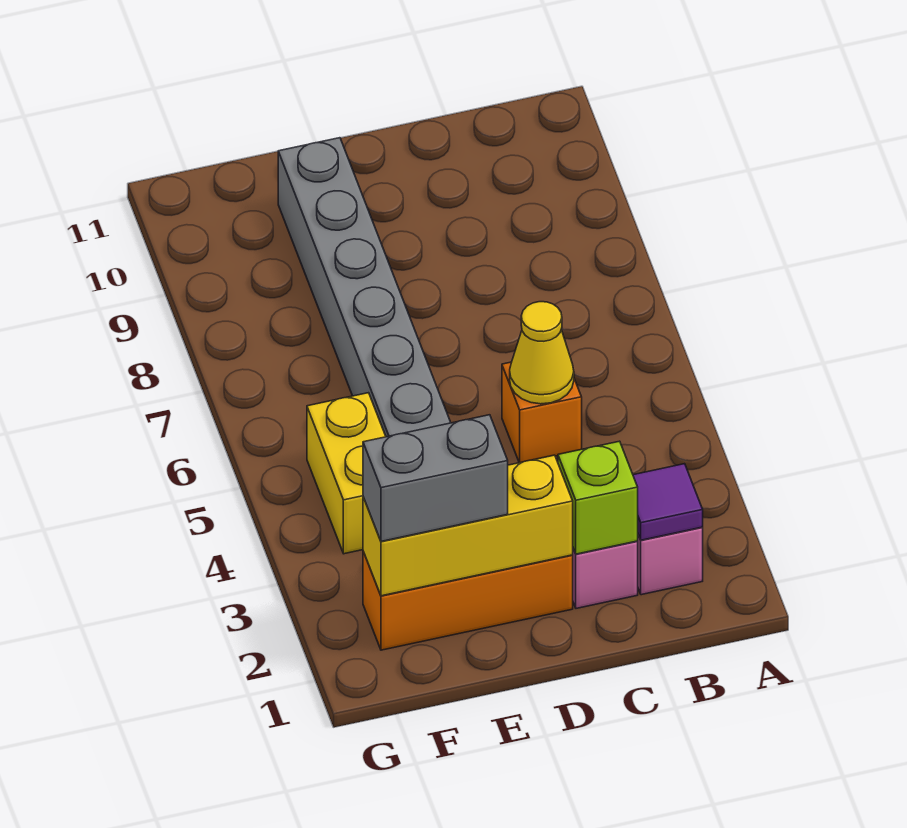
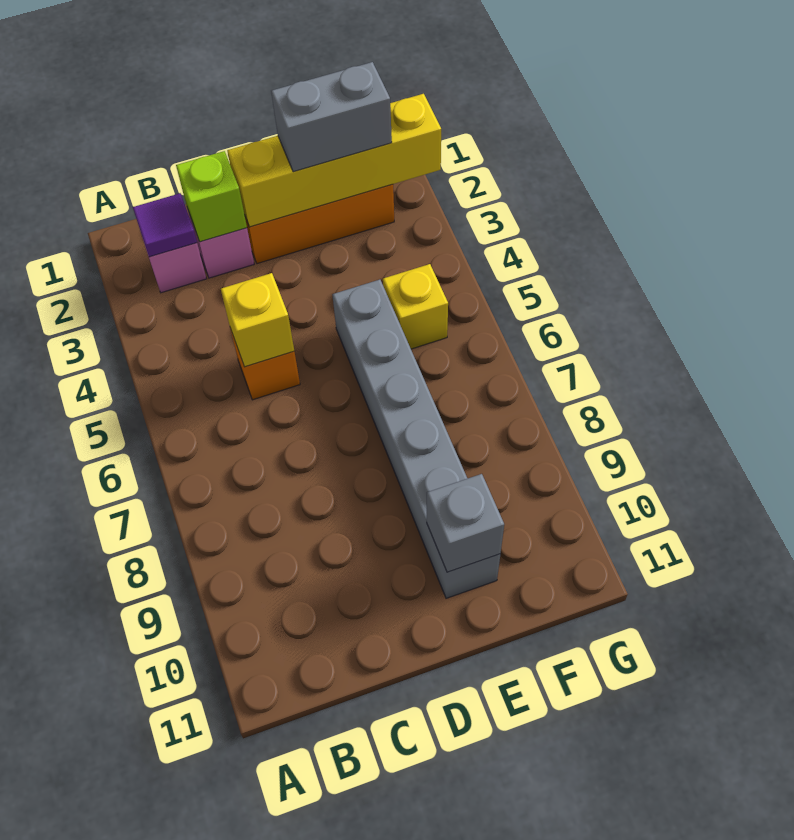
yellow cone C5 level 2 -> yellow brick C5 level 2
yellow brick D2:F2 level 2 -> yellow brick D2:G2 level 2
none -> grey brick E10 level 2
yellow brick F4:F5 level 1 -> yellow brick F5 level 1

